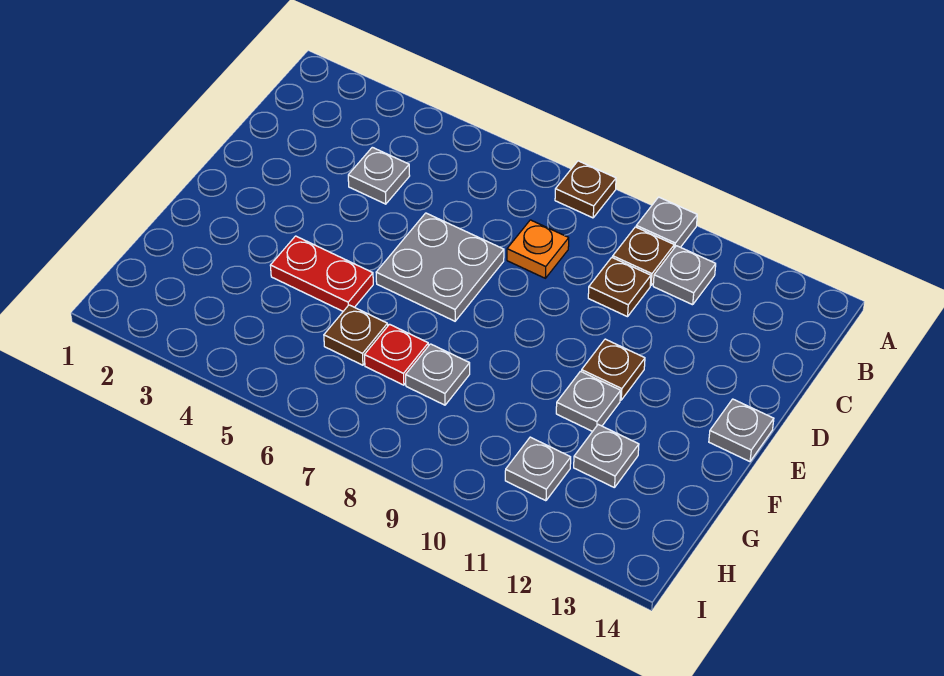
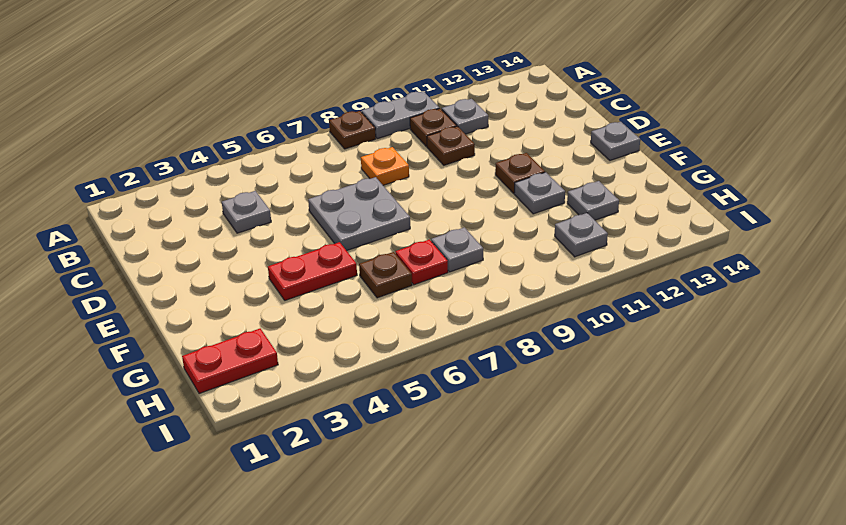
grey plate A10 level 1 -> grey plate A9:A10 level 1
none -> red plate H1:H2 level 1

